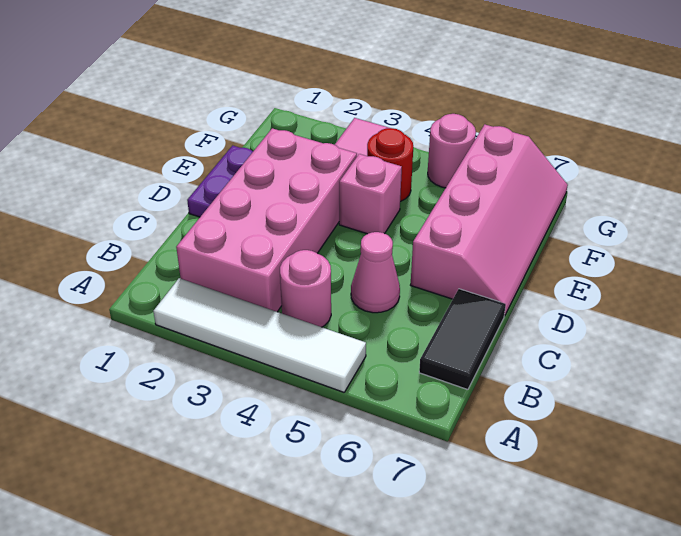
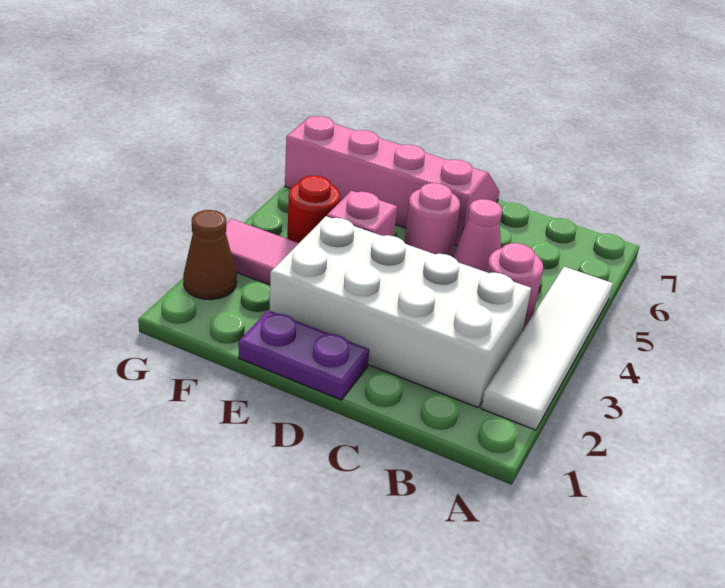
pink brick B2:E3 level 1 -> white brick B2:E3 level 1
black tile B7:C7 level 1 -> none
none -> brown cone G2 level 1
pink round brick G5 level 1 -> pink round brick D5 level 1

